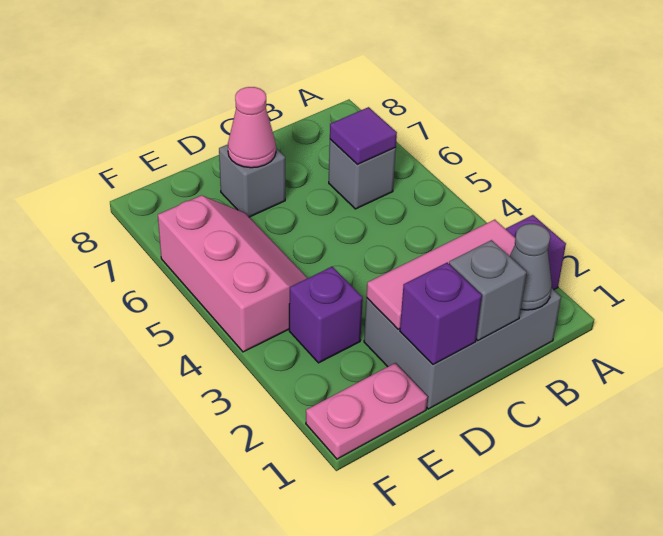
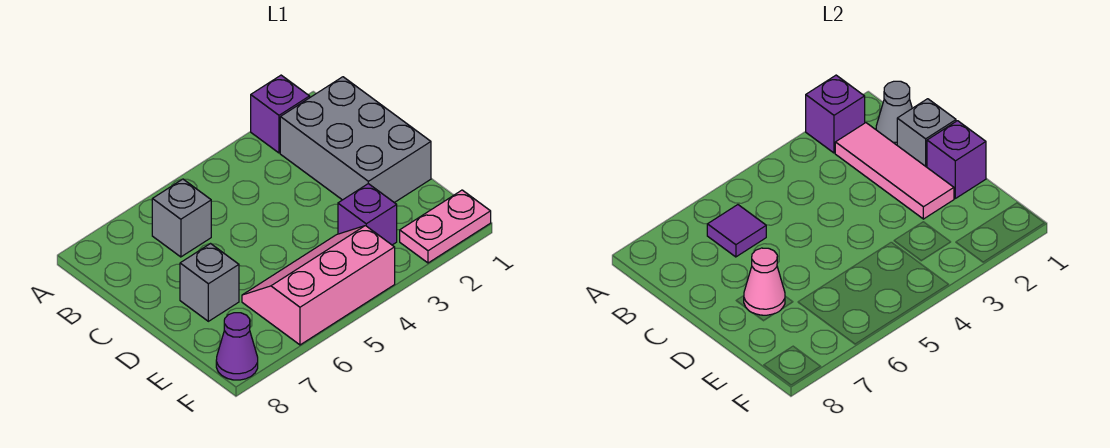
none -> purple brick A2 level 2
pink plate E1:F1 level 1 -> pink plate F1:F2 level 1
none -> purple cone F8 level 1

